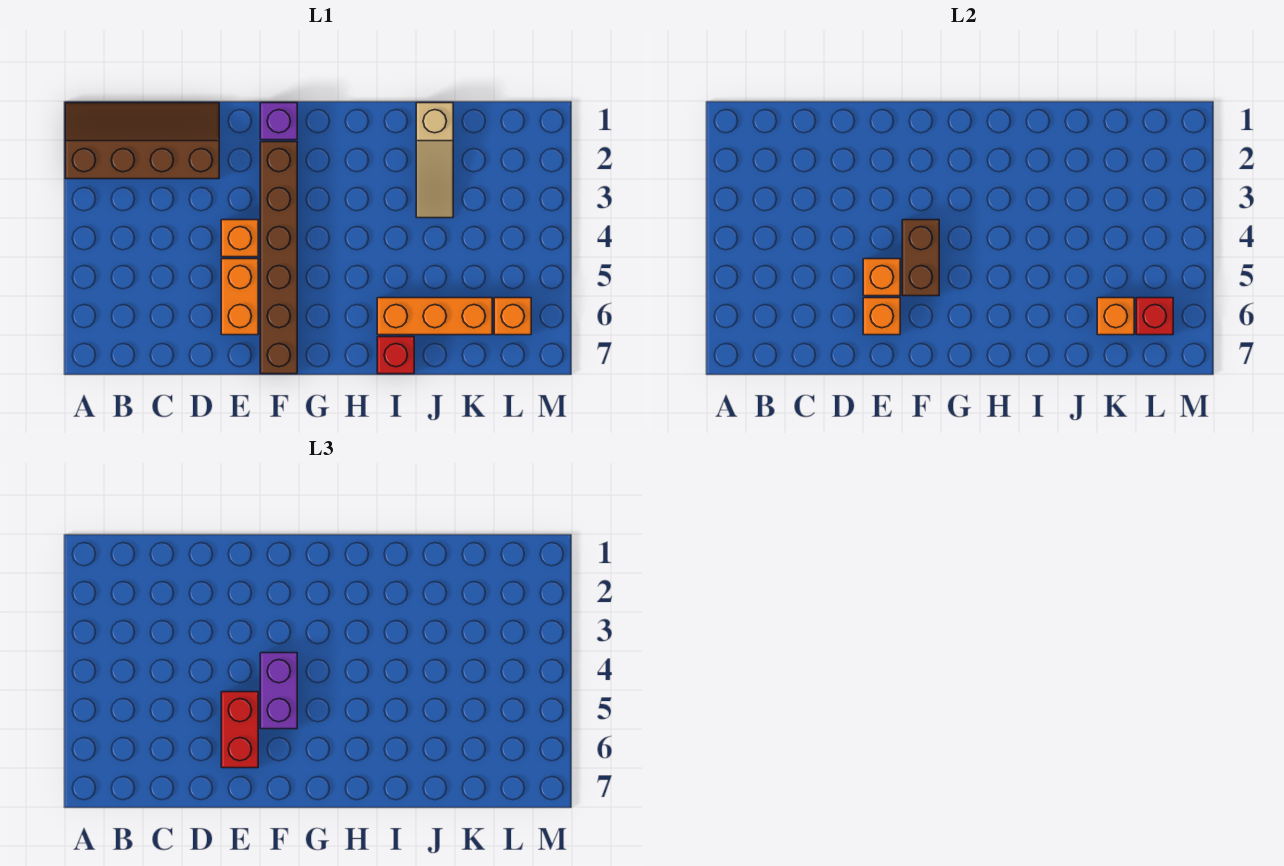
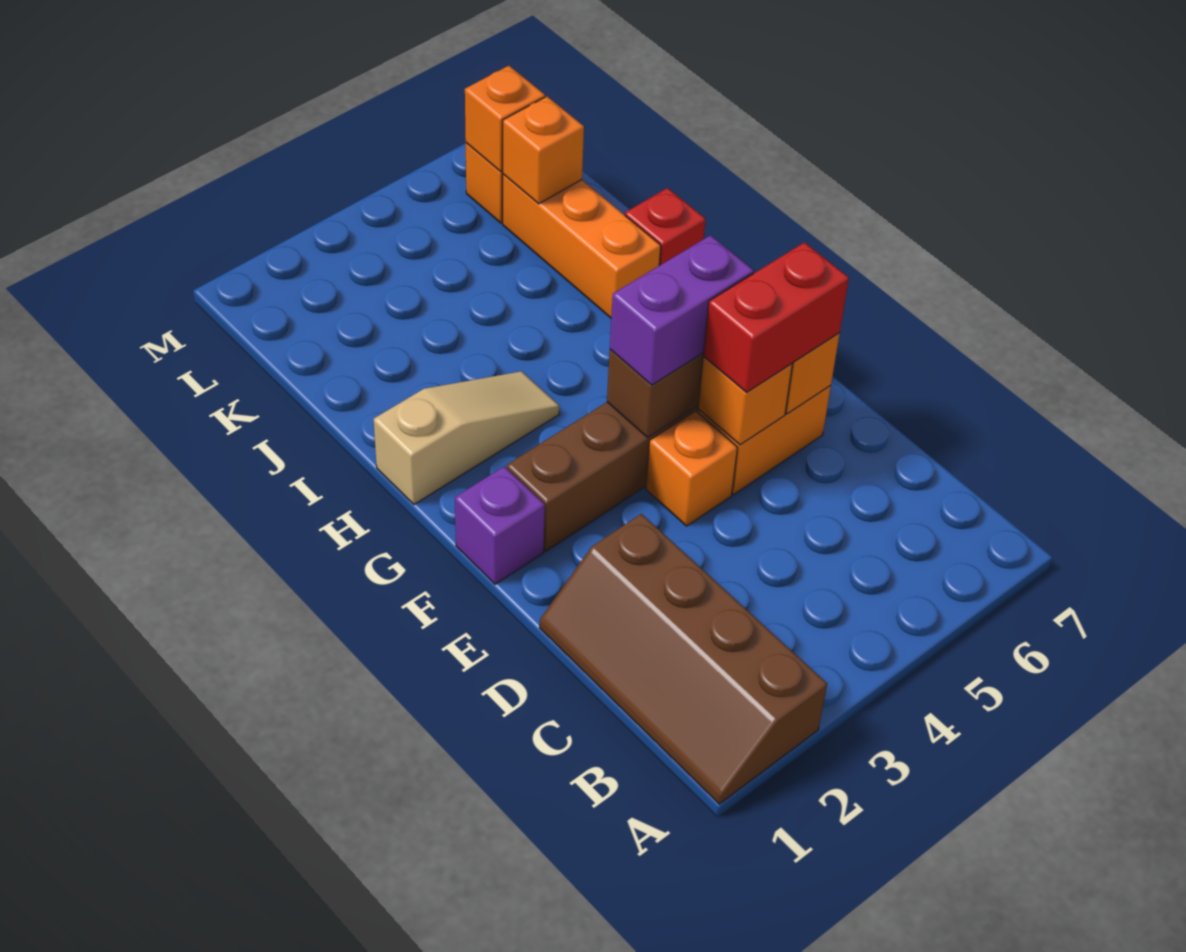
tan slope J1:J3 level 1 top 1 -> tan slope H1:H3 level 1 top 1
red brick L6 level 2 -> orange brick L6 level 2

